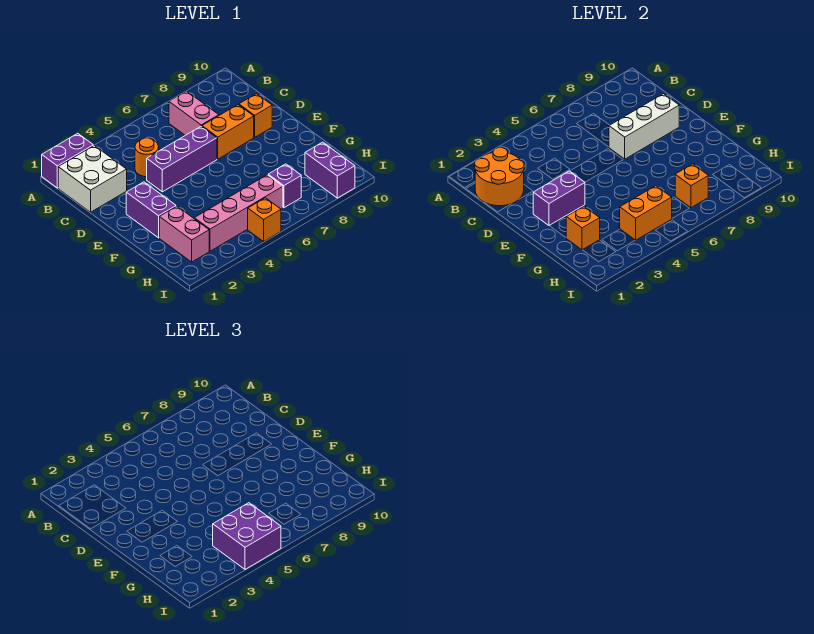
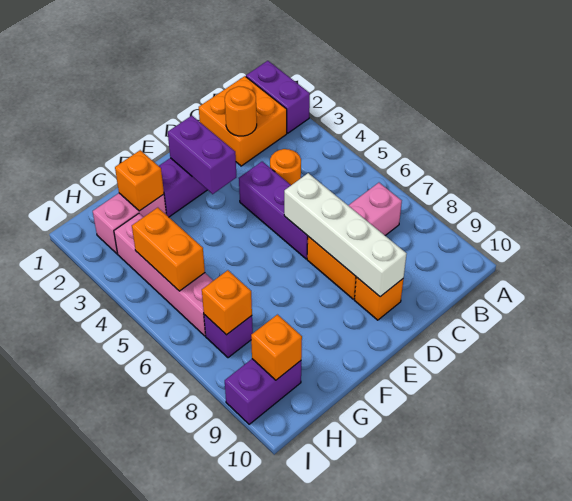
white brick B1:C2 level 1 -> orange brick B1:C2 level 1
orange round brick B1:C2 level 2 -> orange round brick C2 level 2
white brick D7:D9 level 2 -> white brick D6:D9 level 2
purple brick H4:I5 level 3 -> none
orange brick I5 level 1 -> orange brick H9 level 2

